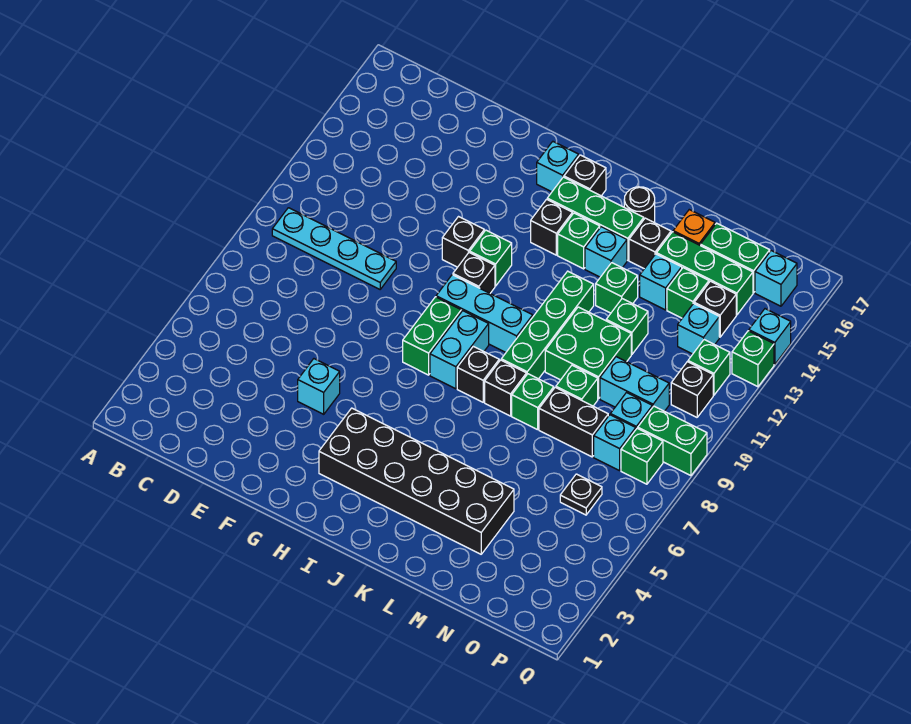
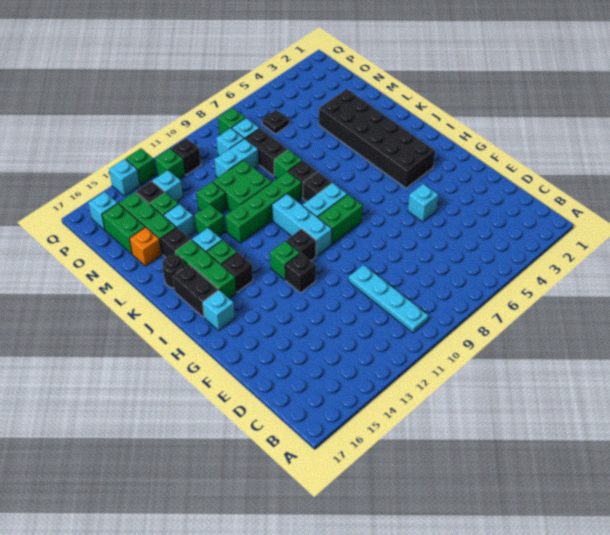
black brick I16 level 1 -> black brick I16:J16 level 1
green brick M9 level 1 -> none
cyan brick N10:O10 level 1 -> cyan brick N9:N10 level 1
green brick P9:Q9 level 1 -> none

